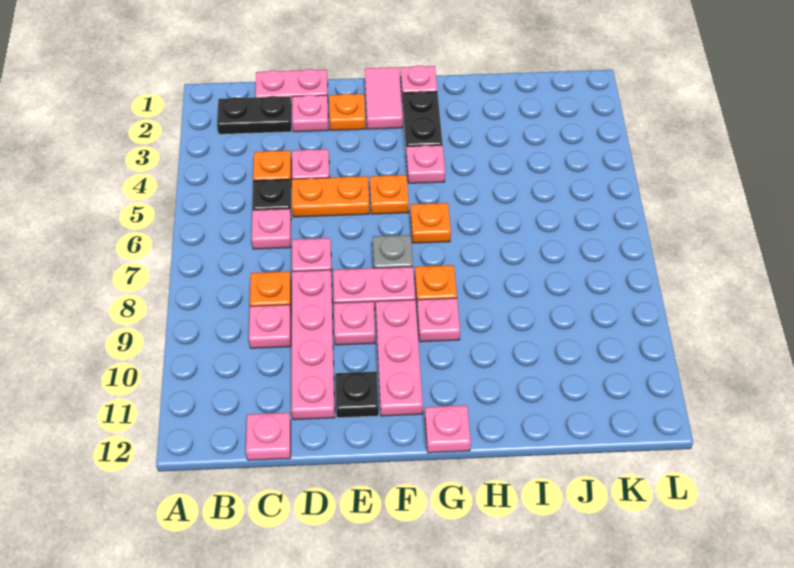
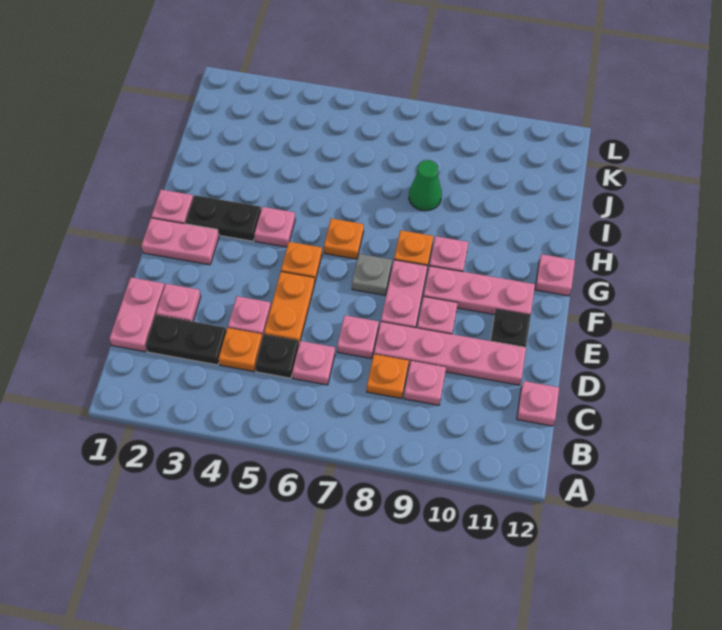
black plate B2:C2 level 1 -> black plate C2:C3 level 1
orange plate E2 level 1 -> none
pink tile F1:F2 level 1 -> pink plate F1:F2 level 1
none -> green cone I8 level 1

